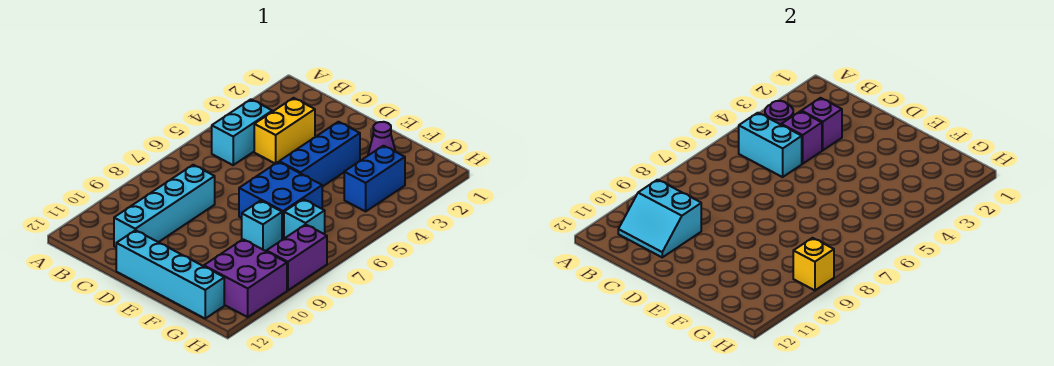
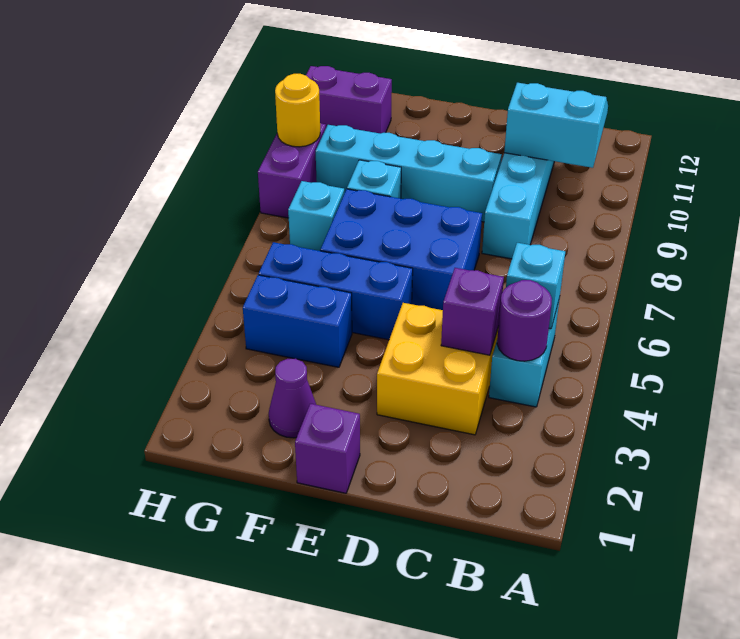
cyan brick B5:C5 level 2 -> cyan brick B5 level 2
yellow brick C3:C4 level 1 -> yellow brick C3:D4 level 1
purple brick C3 level 2 -> purple brick E1 level 1
cyan brick D12:G12 level 1 -> cyan brick D9:G9 level 1
blue brick E3:E5 level 1 -> blue brick E5:G5 level 1
blue brick E6:F7 level 1 -> blue brick D6:F7 level 1
blue brick G3:G4 level 1 -> blue brick F4:G4 level 1
purple brick G10:H11 level 1 -> purple brick G11:H11 level 1
yellow brick H9 level 2 -> yellow round brick H9 level 2

